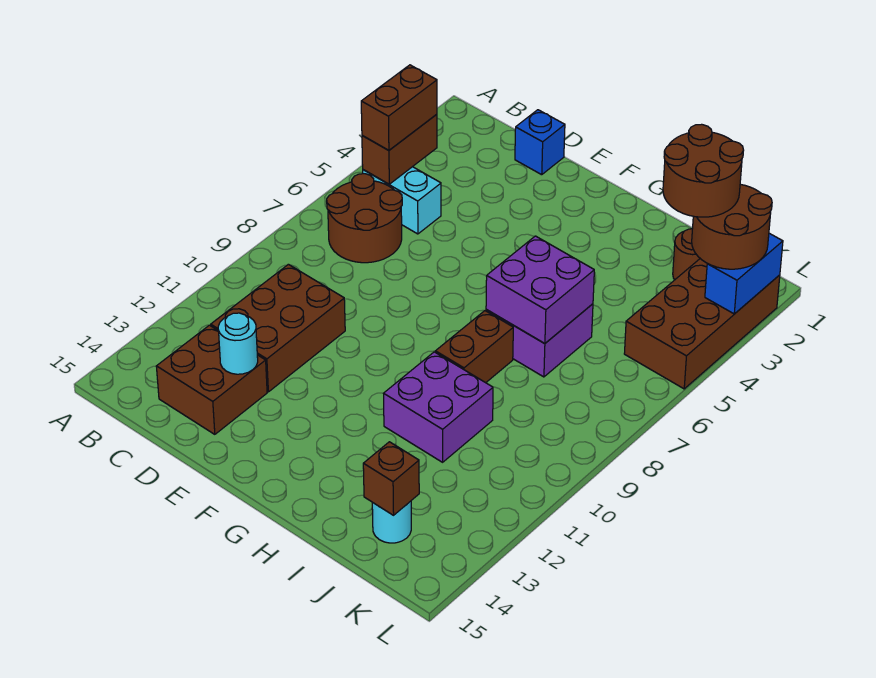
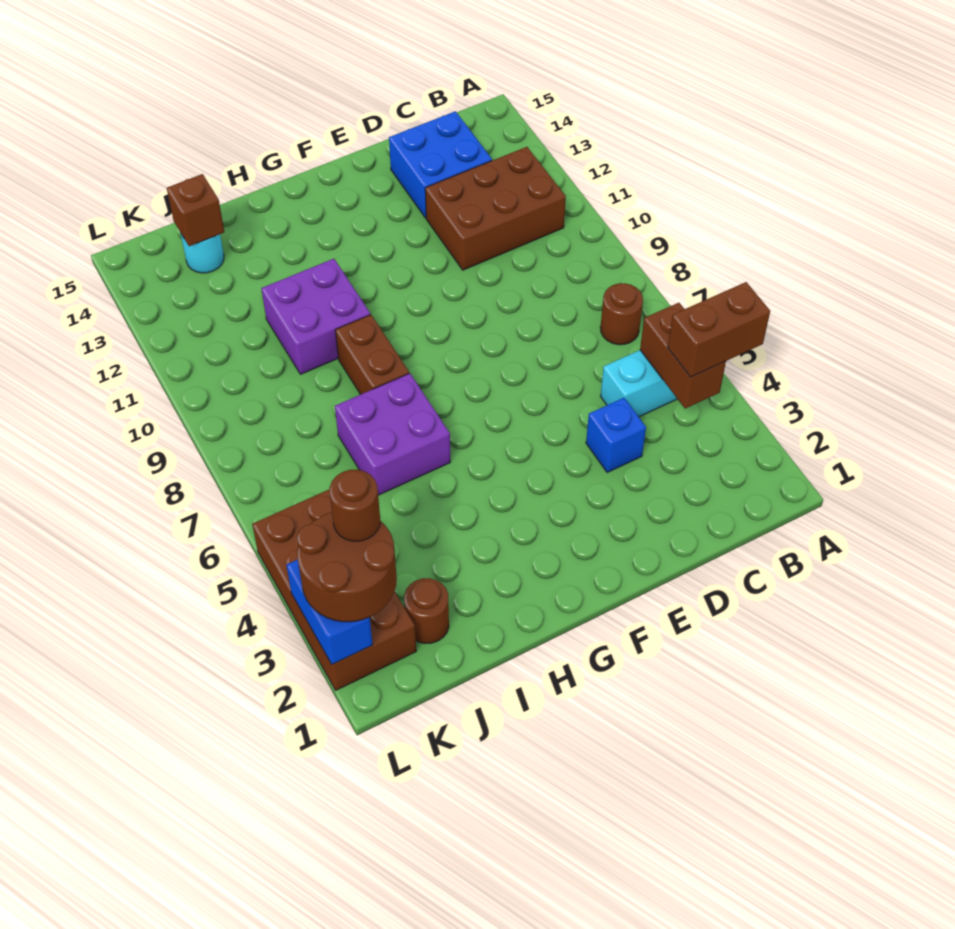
brown brick B4:B5 level 3 -> brown brick A4:B4 level 3
brown round brick B6:C7 level 1 -> brown round brick B7 level 1
brown brick C10:D12 level 1 -> brown brick B11:D12 level 1
brown brick C13:D14 level 1 -> blue brick C13:D14 level 1
blue brick D1 level 1 -> blue brick D4 level 1
cyan round brick D13 level 2 -> none
purple brick H6:I7 level 2 -> none
brown round brick J2:K3 level 4 -> brown round brick K3 level 4

